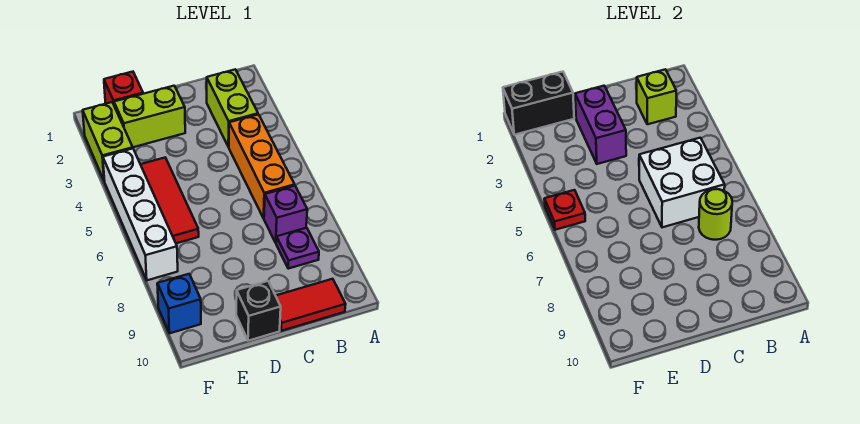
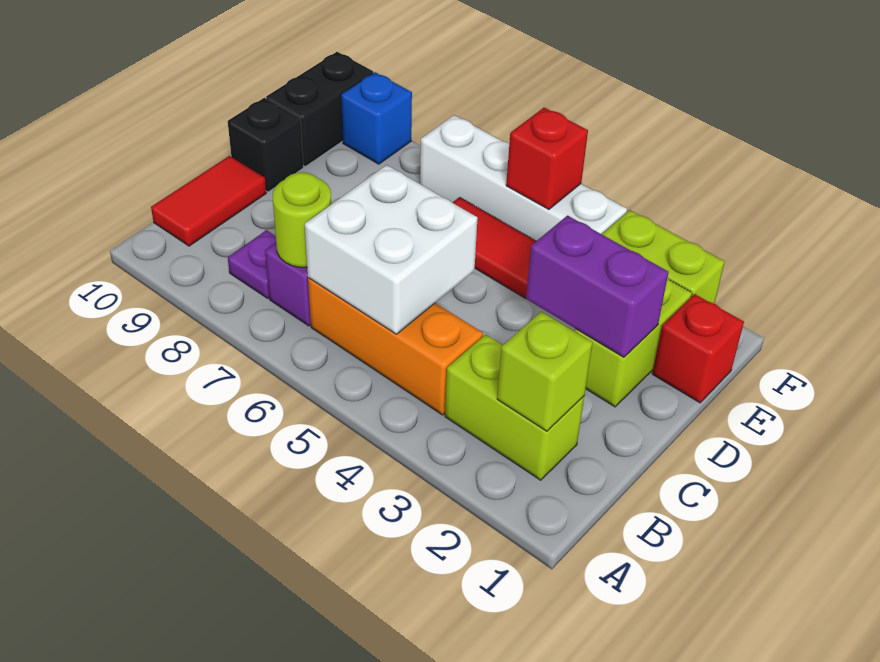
black brick E1:F1 level 2 -> black brick E10:F10 level 1
red plate F5 level 2 -> red brick F5 level 2

